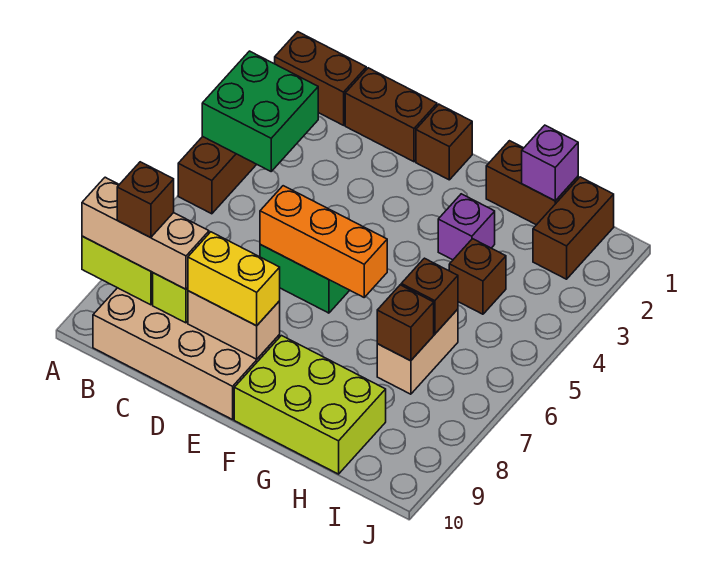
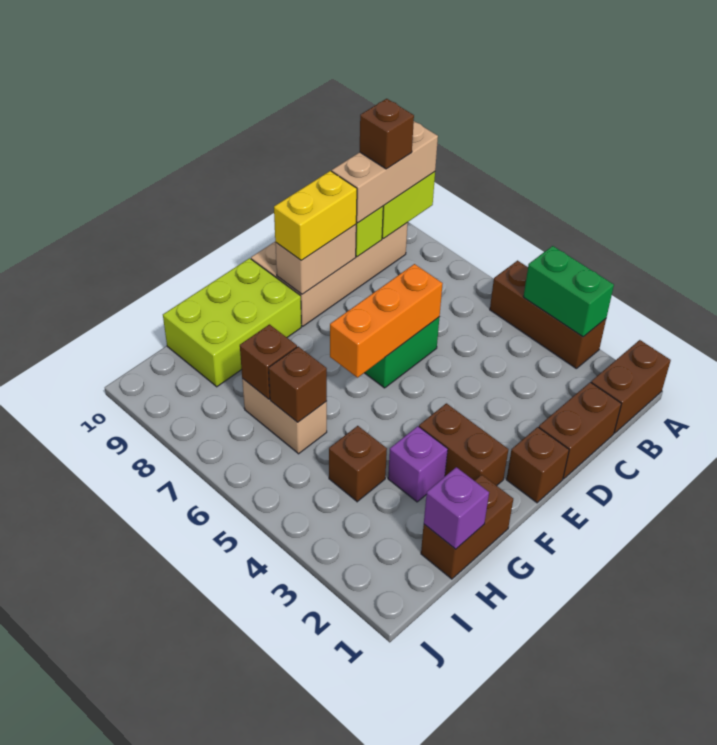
green brick A3:B4 level 2 -> green brick A3:A4 level 2
brown brick I1:I2 level 1 -> brown brick F2:F3 level 1

